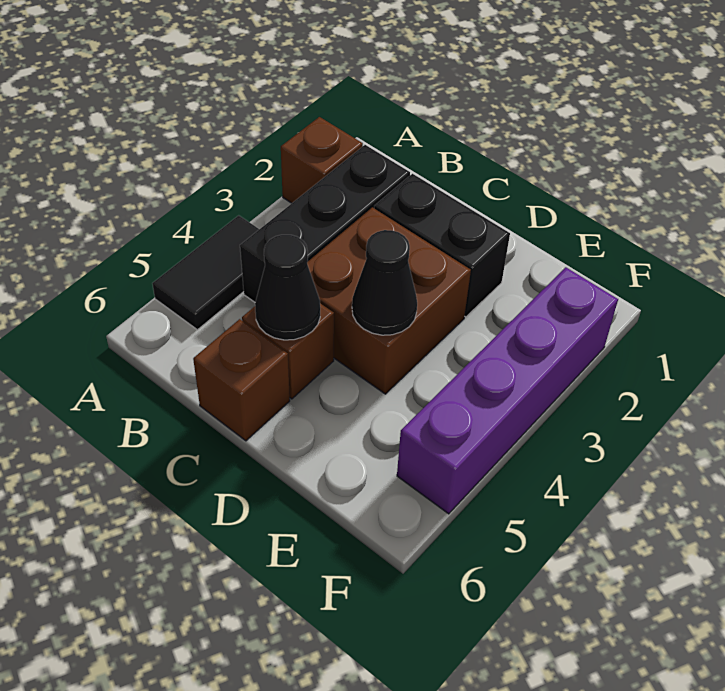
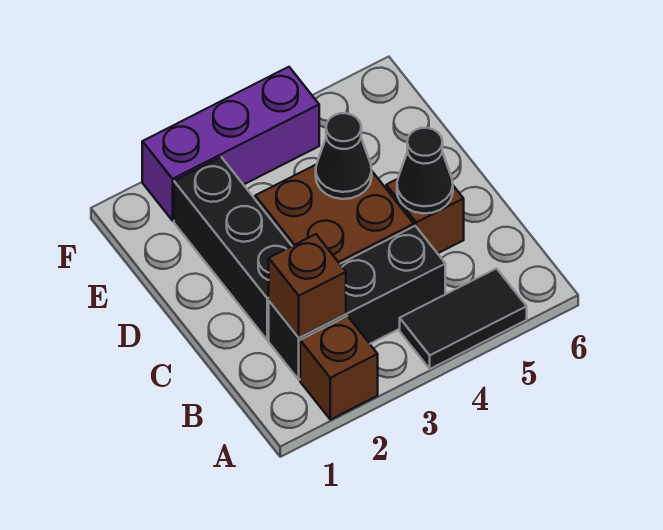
black brick C2:D2 level 1 -> black brick C2:E2 level 1
brown brick C6 level 1 -> brown brick B2 level 2
purple brick F2:F5 level 1 -> purple brick F2:F4 level 1

